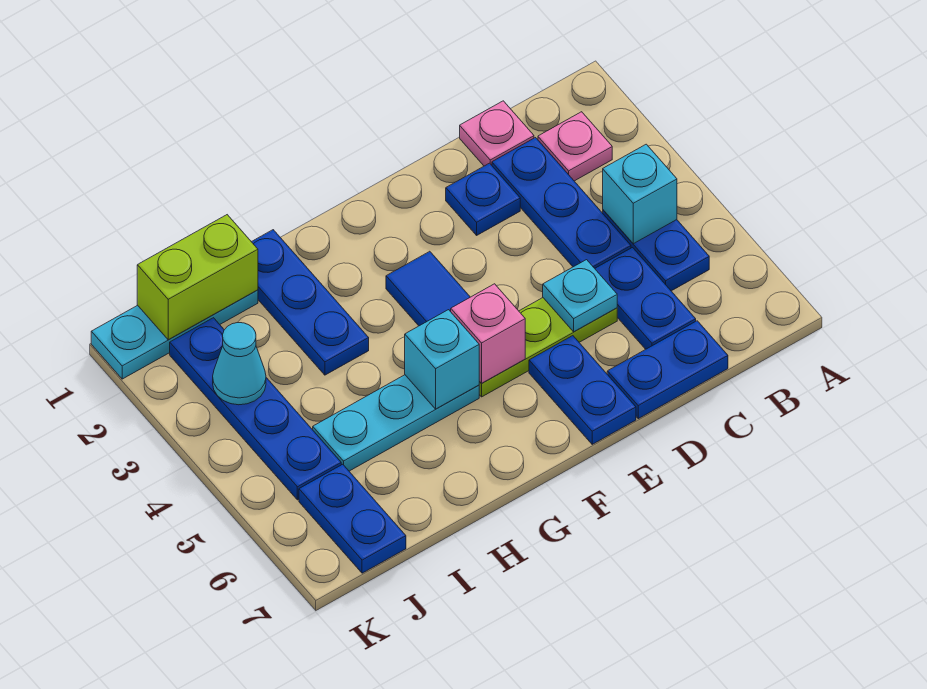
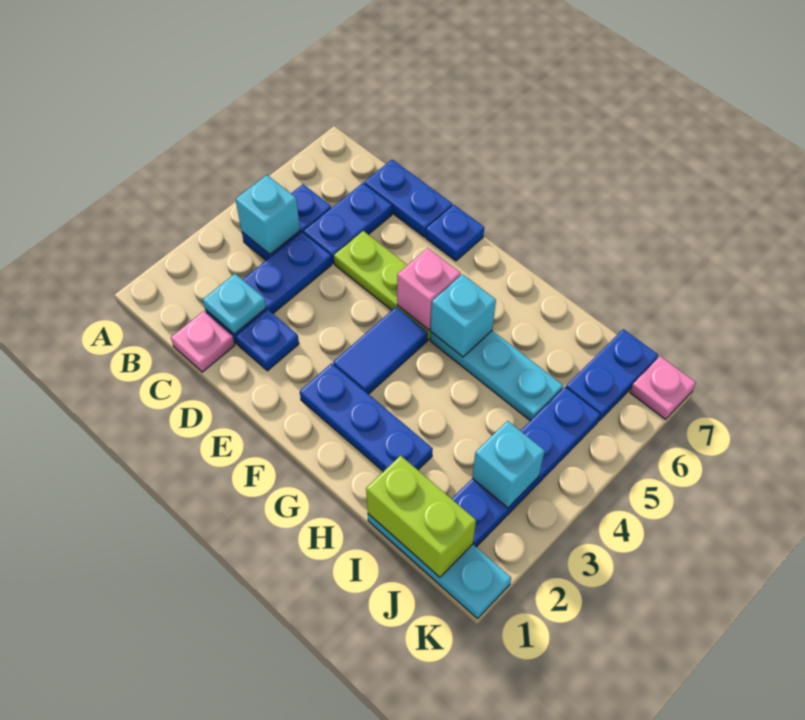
pink plate B2 level 1 -> pink plate K7 level 1
cyan plate D5 level 2 -> cyan plate C2 level 2
blue plate E6:E7 level 1 -> blue plate E7 level 1
blue plate H1:H3 level 1 -> blue plate F2:H2 level 1
cyan cone J3 level 2 -> cyan brick J3 level 2

